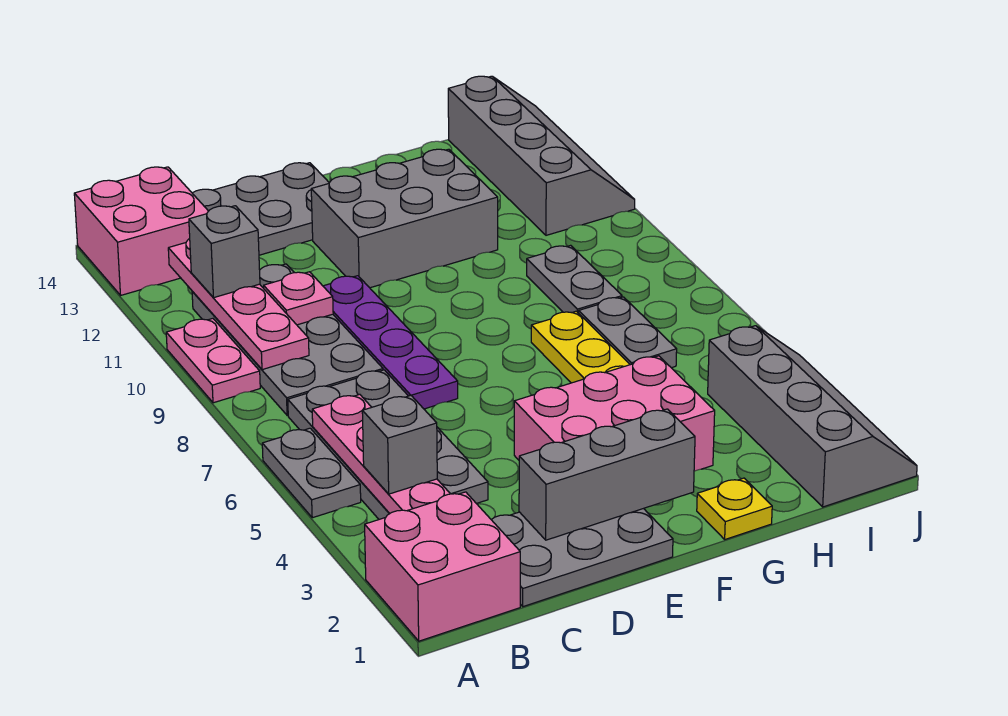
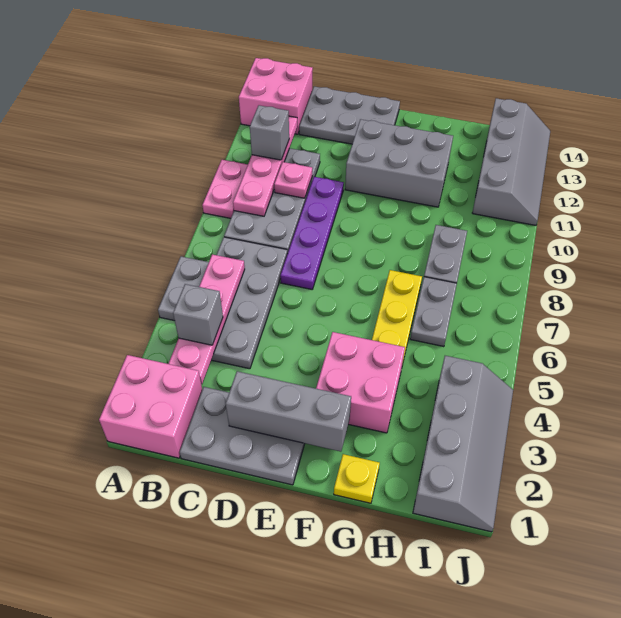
pink brick E3:G4 level 1 -> pink brick F3:G4 level 1

